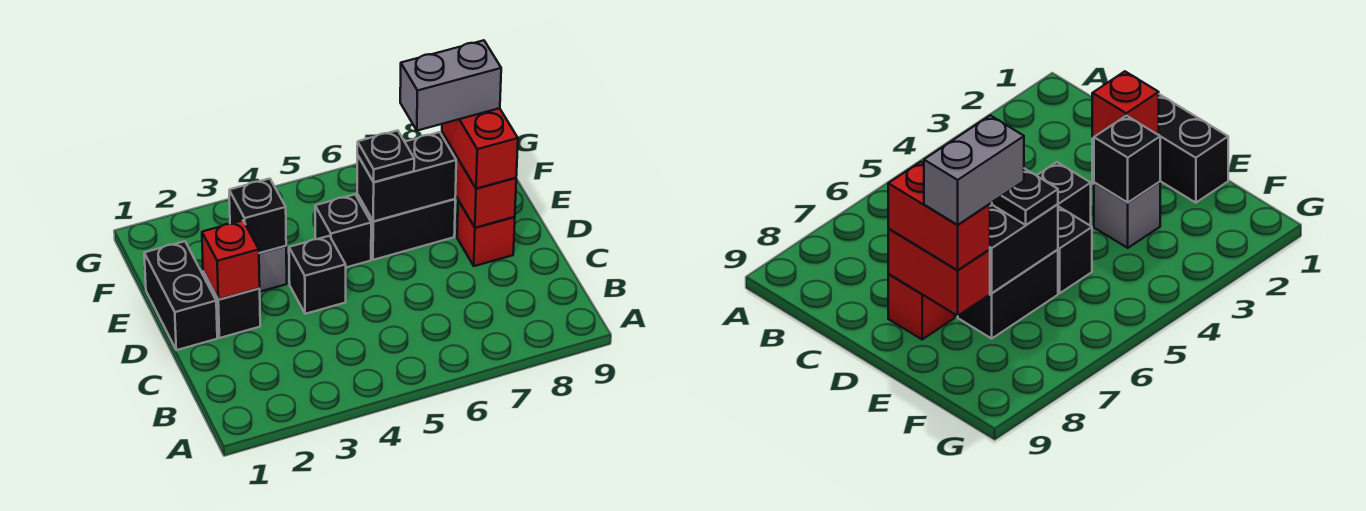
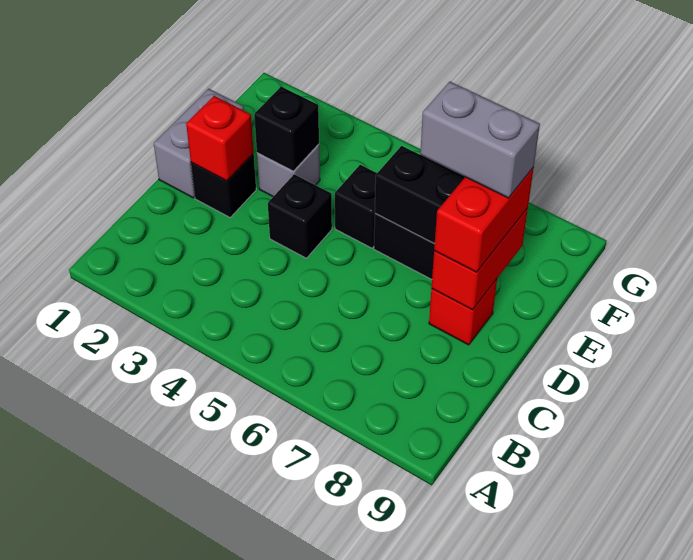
black brick D1:E1 level 1 -> grey brick D1:E1 level 1
black plate E6 level 3 -> none

